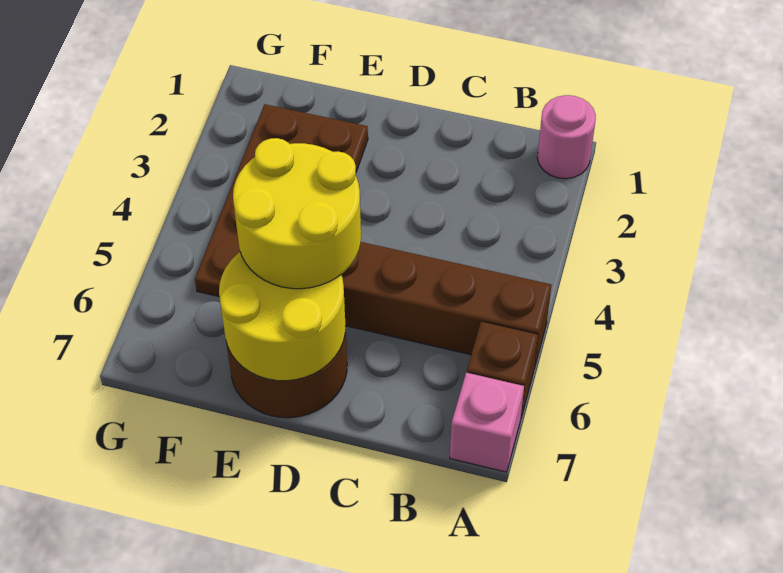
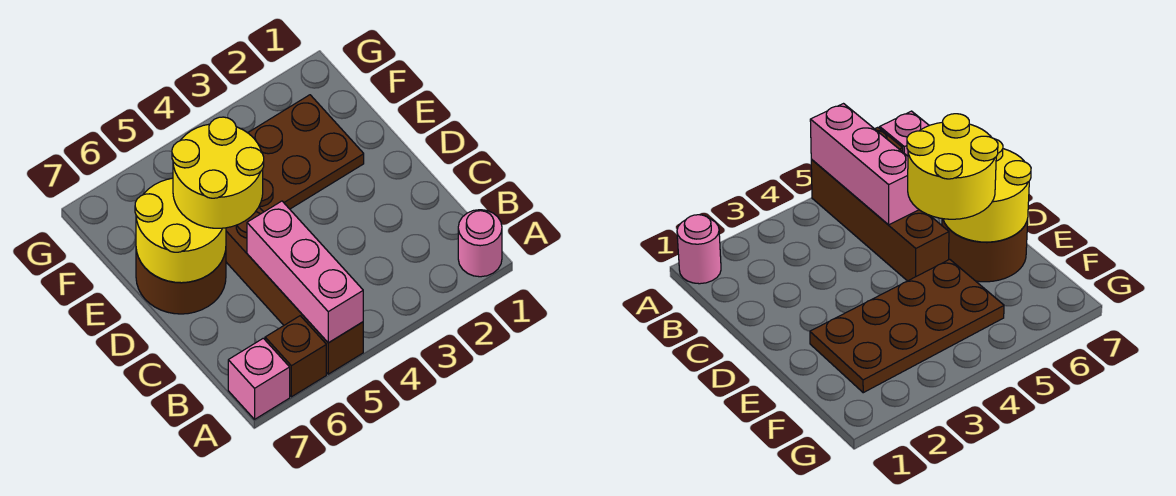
none -> pink brick A5:C5 level 2

